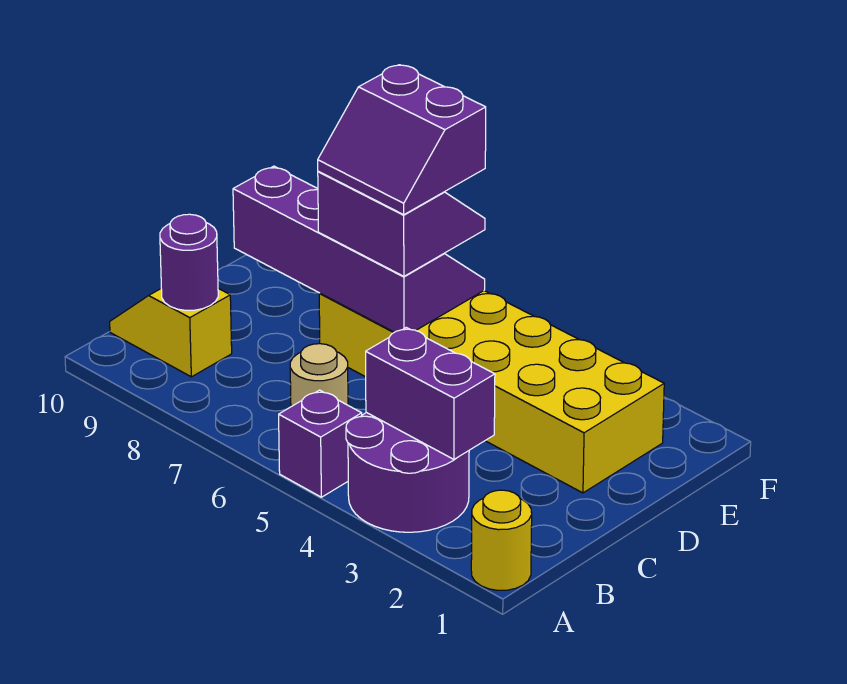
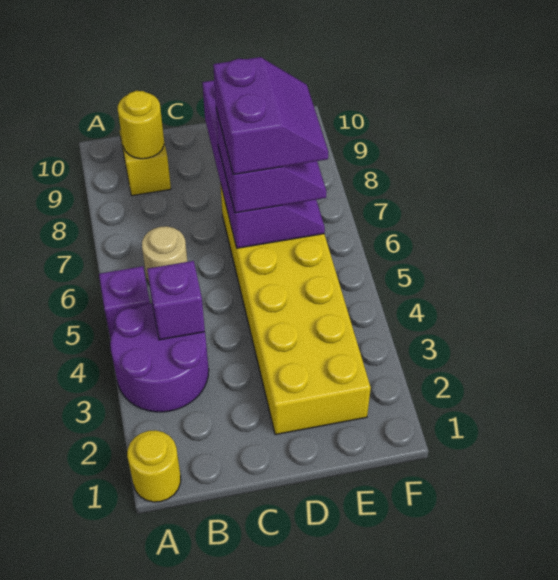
purple brick B3:B4 level 2 -> purple brick B4 level 2
purple round brick B9 level 2 -> yellow round brick B9 level 2
purple slope D6:E7 level 4 top E -> purple slope D6:E7 level 4 top D

